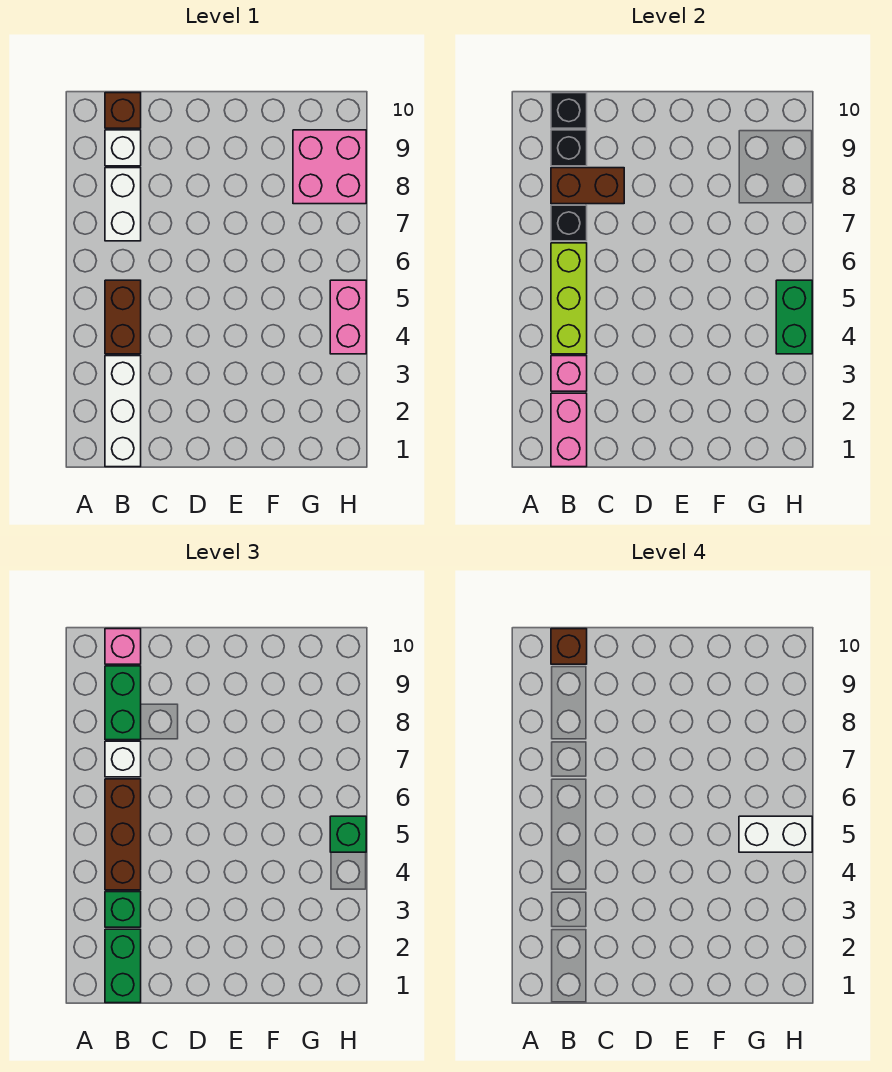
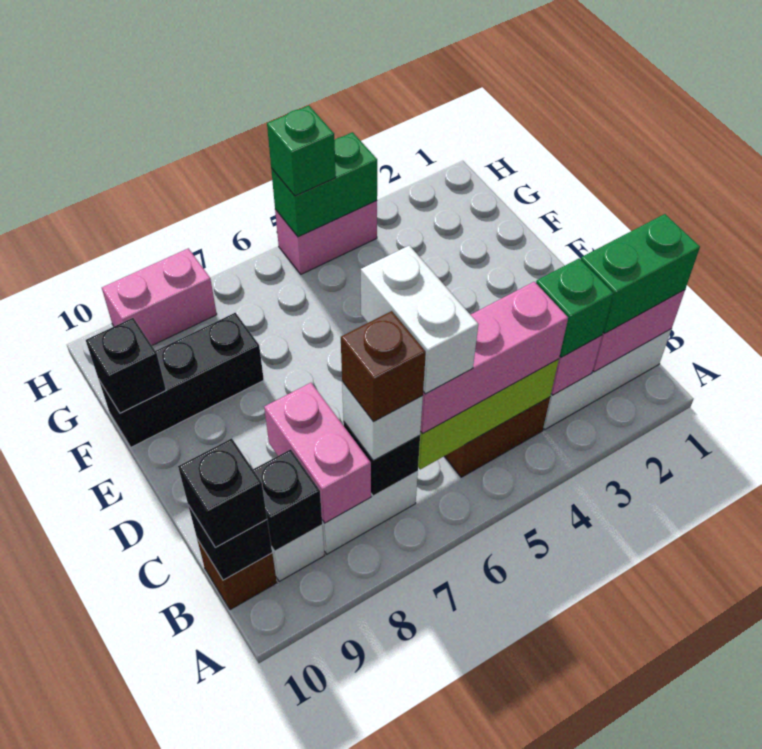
brown brick B4:B6 level 3 -> pink brick B4:B6 level 3
brown brick B8:C8 level 2 -> pink brick B8:C8 level 2
green brick B8:B9 level 3 -> none
pink brick B10 level 3 -> black brick B10 level 3
brown brick B10 level 4 -> brown brick B7 level 4
none -> black brick F8:F10 level 1
none -> black brick F10 level 2
white brick G5:H5 level 4 -> white brick B6:C6 level 4
pink brick G8:H9 level 1 -> pink brick H8:H9 level 1

